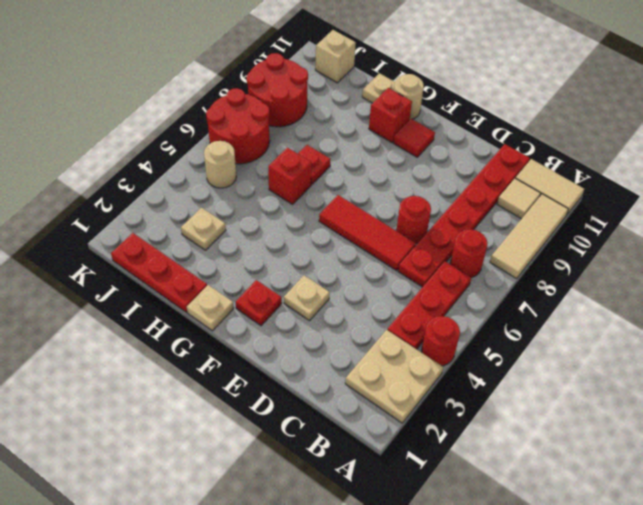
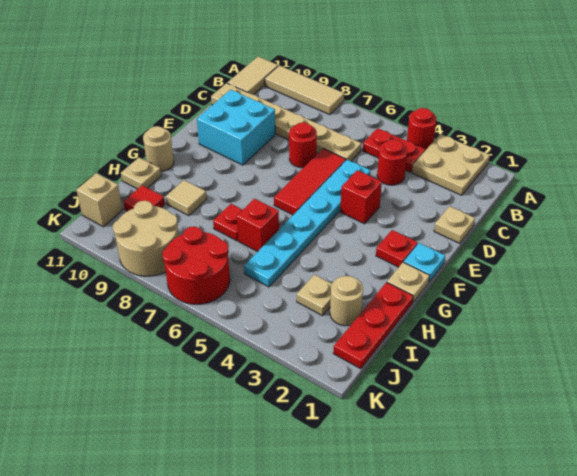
red plate B4:B6 level 1 -> red plate B4:B5 level 1
red round brick B7 level 1 -> red round brick C4 level 1
tan tile B10 level 1 -> tan tile H9 level 1
red plate C6:C11 level 1 -> tan plate C6:C11 level 1
none -> cyan plate D5:I5 level 1
none -> cyan brick D9:E10 level 1
tan plate E3 level 1 -> tan plate D1 level 1
none -> cyan plate F1 level 1
red tile F10 level 1 -> red tile I10 level 1
red brick G10 level 1 -> red brick E4 level 1
tan round brick J5 level 1 -> tan round brick I2 level 1
red round brick J8:K9 level 1 -> tan round brick J8:K9 level 1

